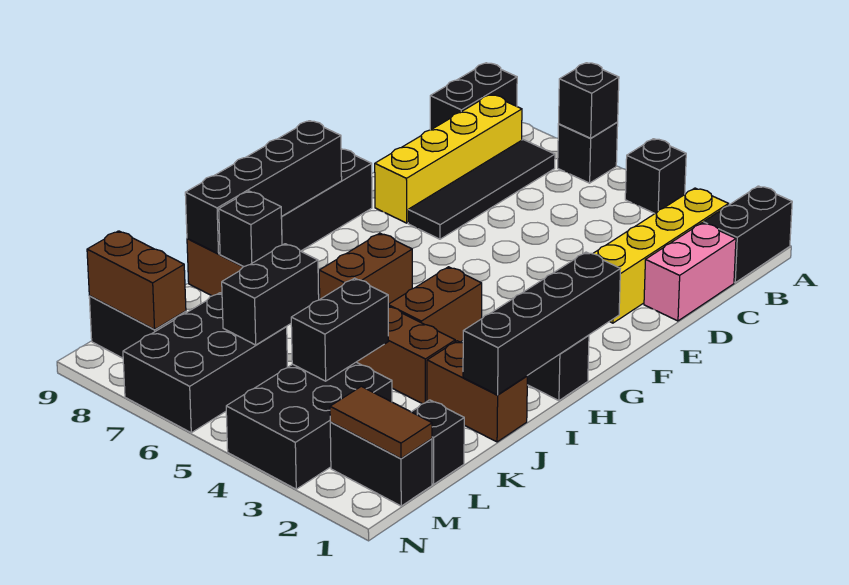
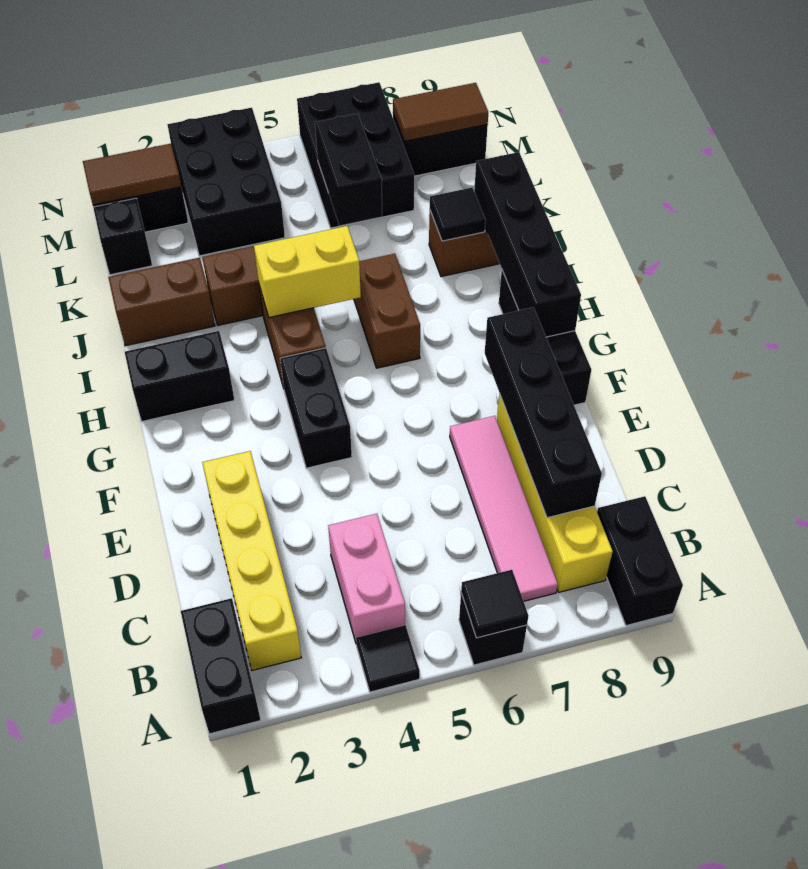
black brick A4 level 1 -> black tile A4 level 1
black brick A6 level 2 -> black tile A6 level 2
black tile B7:E7 level 1 -> pink tile B7:E7 level 1
pink brick C1:D1 level 1 -> pink brick B4:C4 level 1
black brick G1:J1 level 2 -> black brick C8:F8 level 2
none -> yellow brick I4:I5 level 2
black brick J8 level 2 -> black tile J8 level 2
black brick K4:L4 level 2 -> black brick F4:G4 level 1
brown brick M8:M9 level 2 -> brown tile M8:M9 level 2

